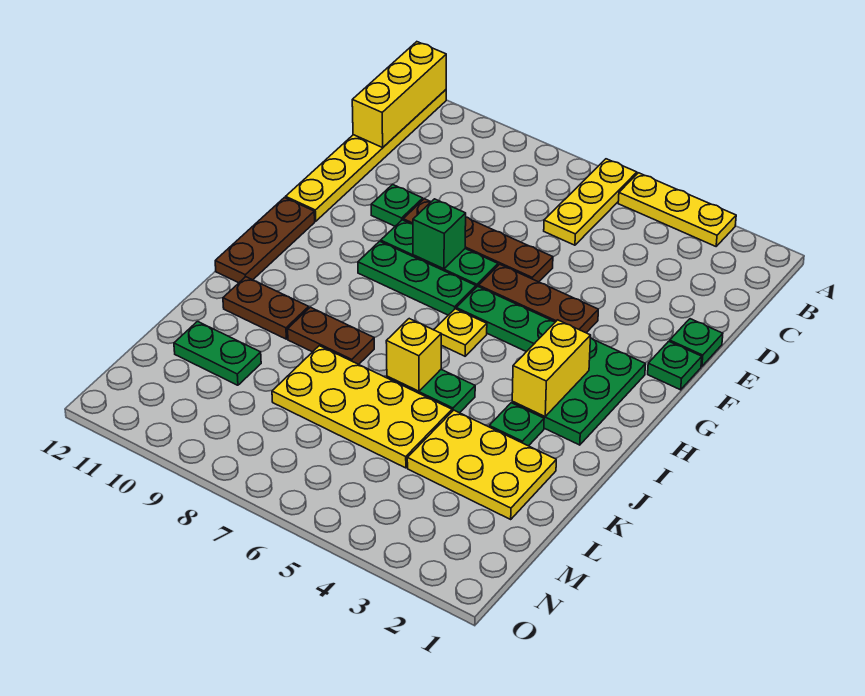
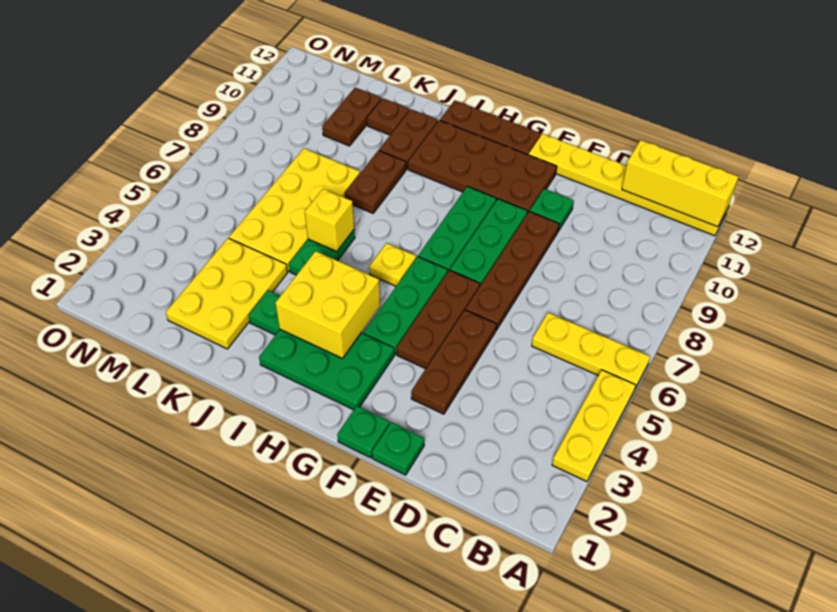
none -> brown plate E3:E5 level 1
green brick F8 level 2 -> none
none -> brown plate F10:I11 level 1
yellow brick H3:I3 level 2 -> yellow brick H3:I4 level 2
none -> brown plate K11 level 1
green plate L10:L11 level 1 -> brown plate L10:L11 level 1

